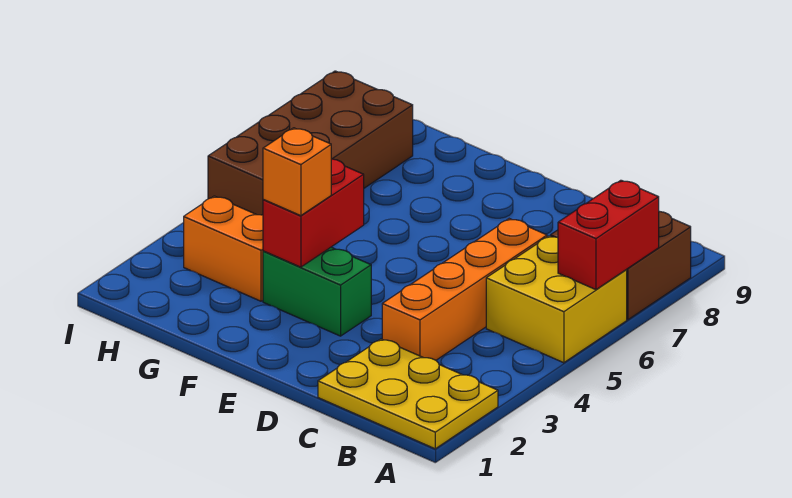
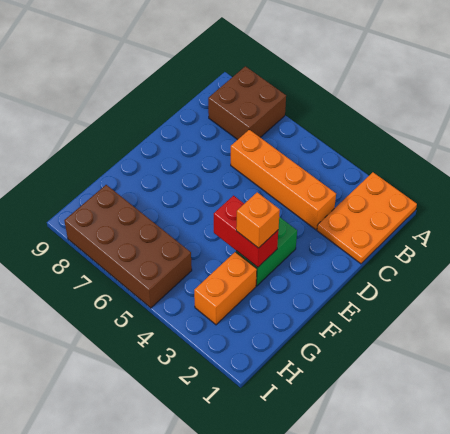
yellow plate A1:C2 level 1 -> orange plate A1:C2 level 1
yellow brick A5:B6 level 1 -> none
red brick A6:A7 level 2 -> none

